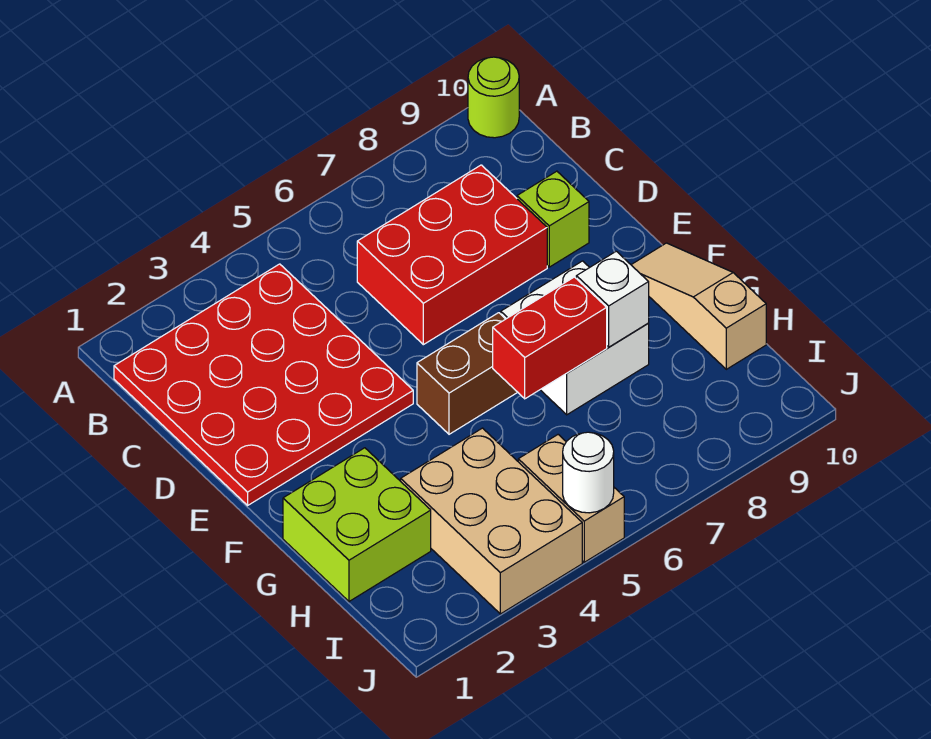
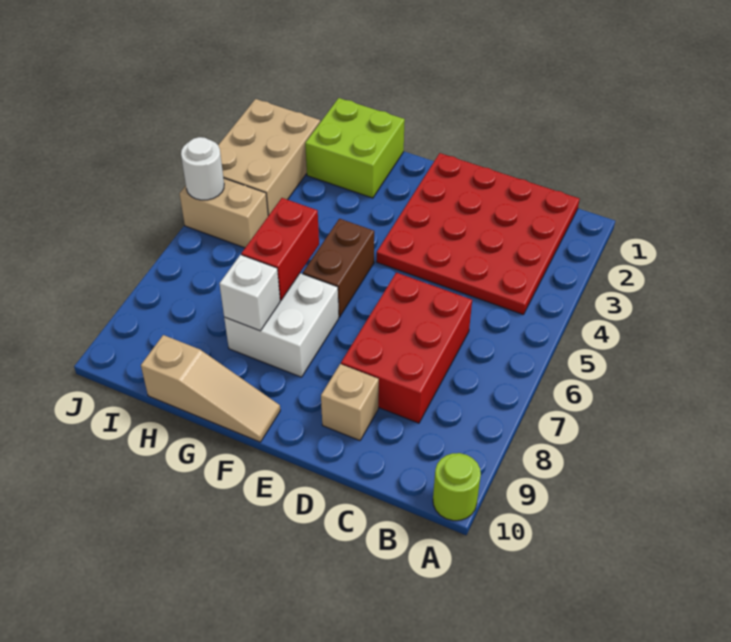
lime brick D9 level 1 -> tan brick D9 level 1
tan brick H3:J4 level 1 -> tan brick I2:J4 level 1

